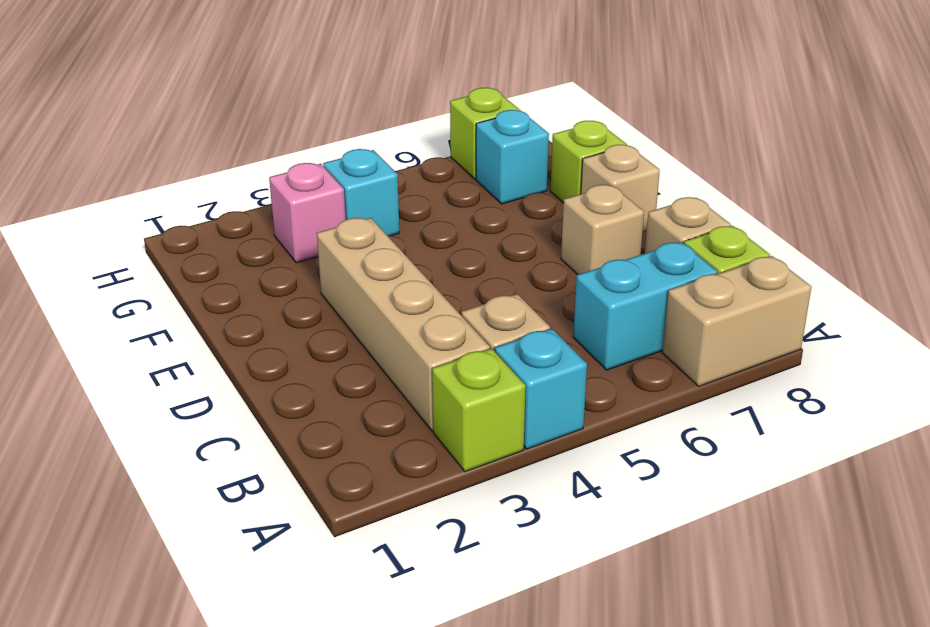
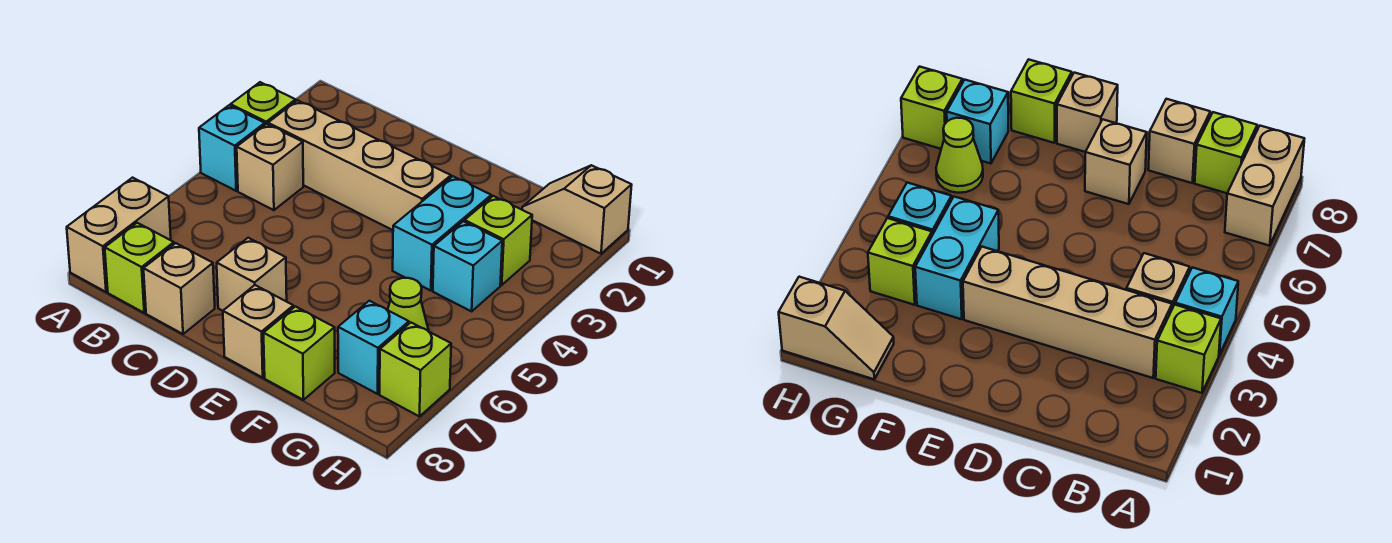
cyan brick B6:B7 level 1 -> cyan brick F3:F4 level 1
none -> tan slope G1:H1 level 1 top H
pink brick G3 level 1 -> lime brick G3 level 1
none -> lime cone G6 level 1

